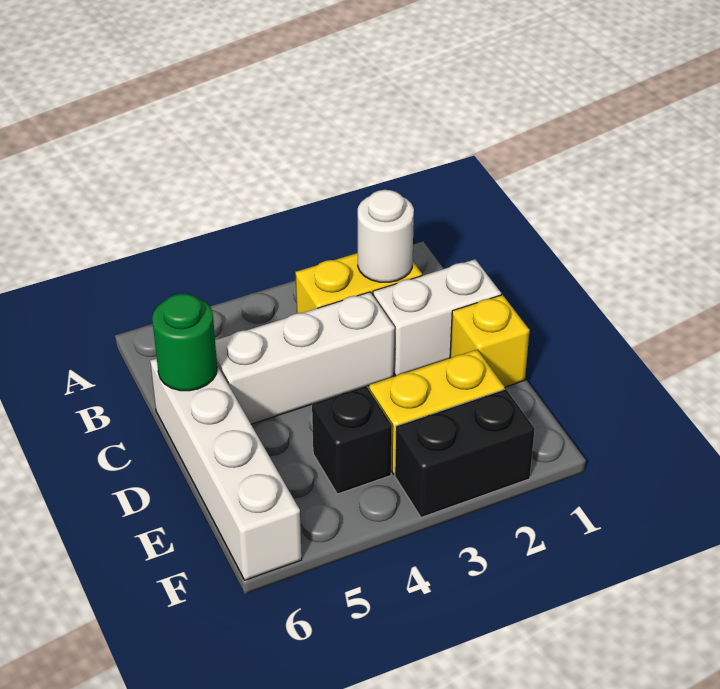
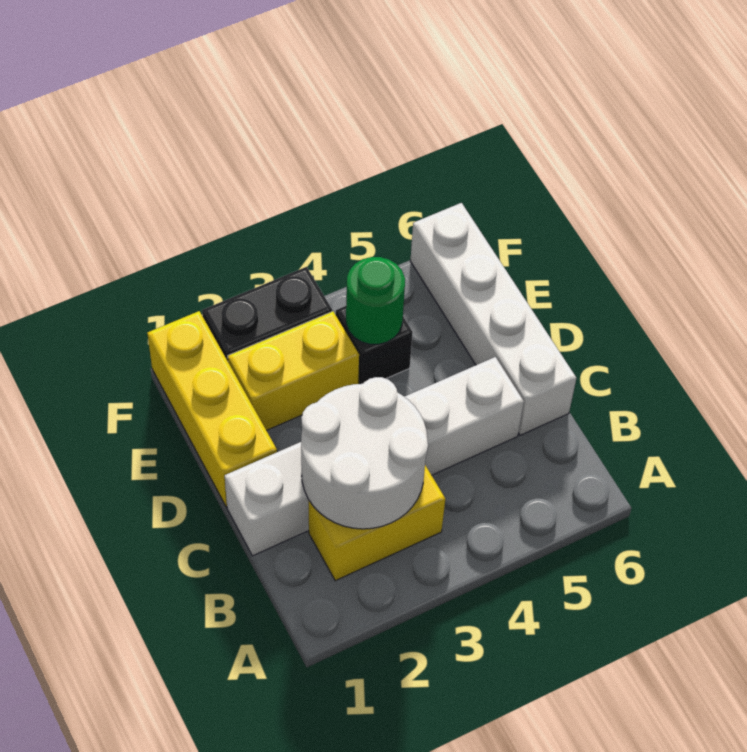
white round brick B2 level 2 -> white round brick B2:C3 level 2
green round brick C6 level 2 -> green round brick E4 level 2
yellow brick D1 level 1 -> yellow brick D1:F1 level 1

